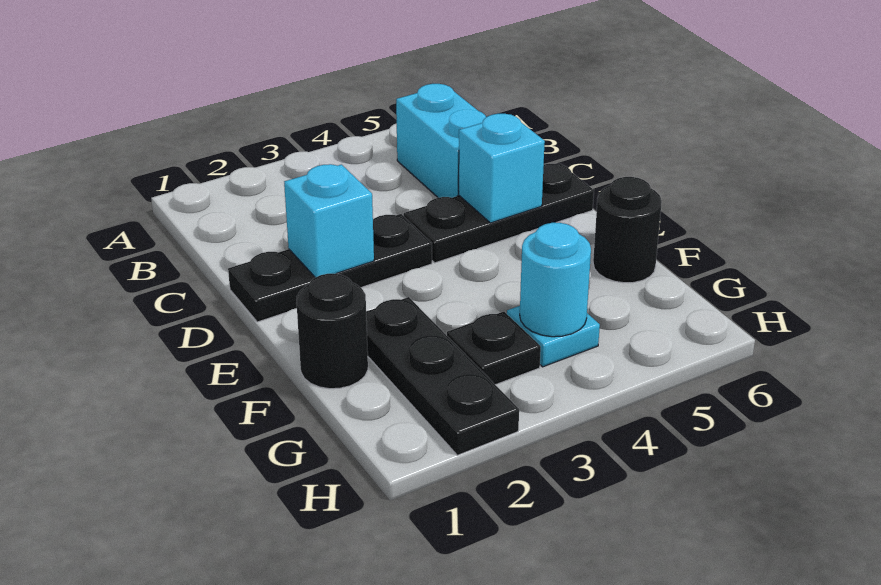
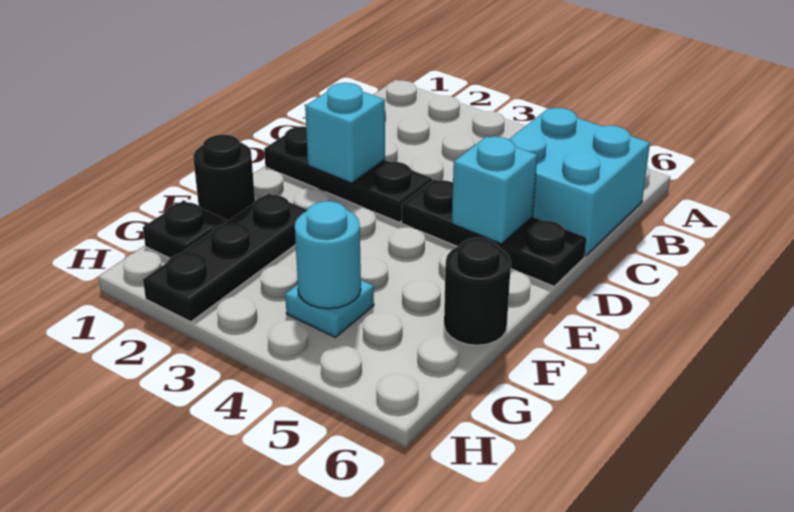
cyan brick B5:C5 level 1 -> cyan brick B5:C6 level 1
black plate G3 level 1 -> black plate G1 level 1

